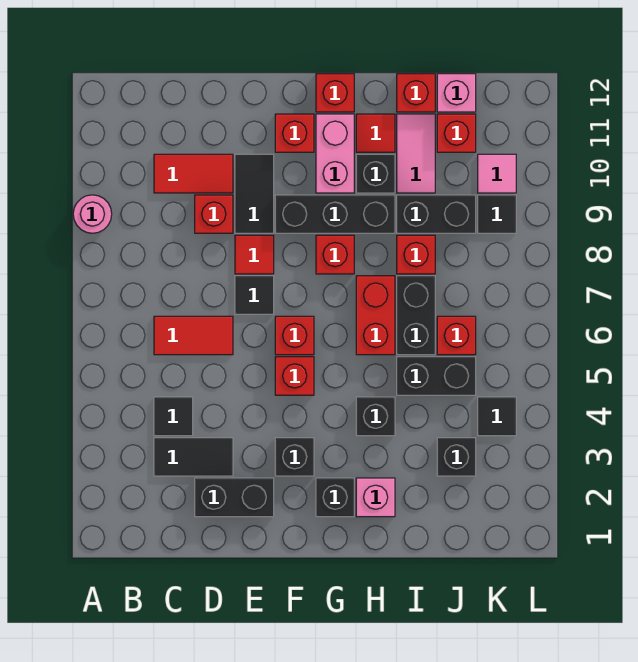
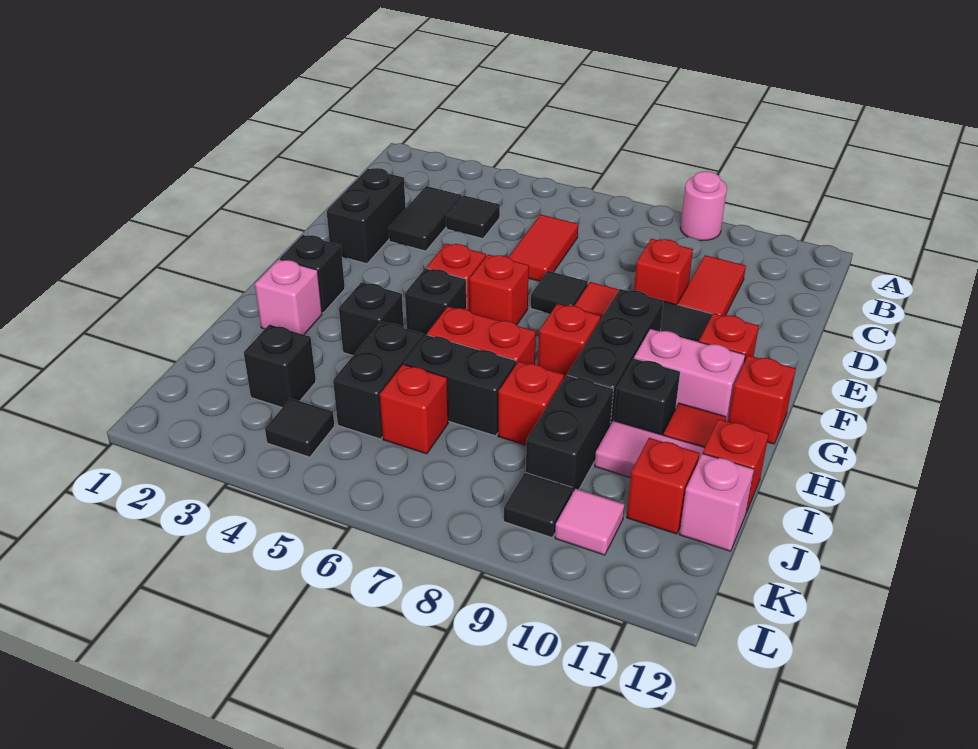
black brick F3 level 1 -> black brick G5 level 1

